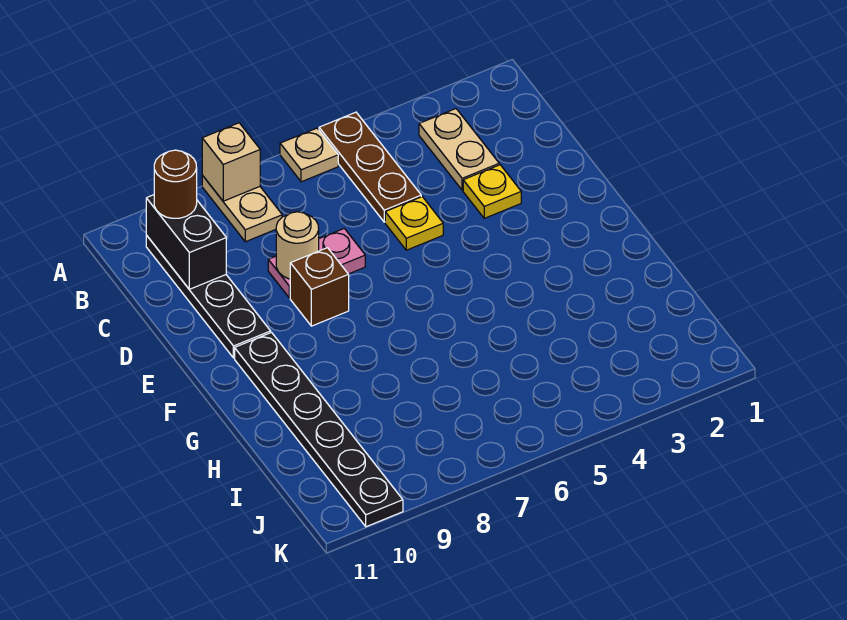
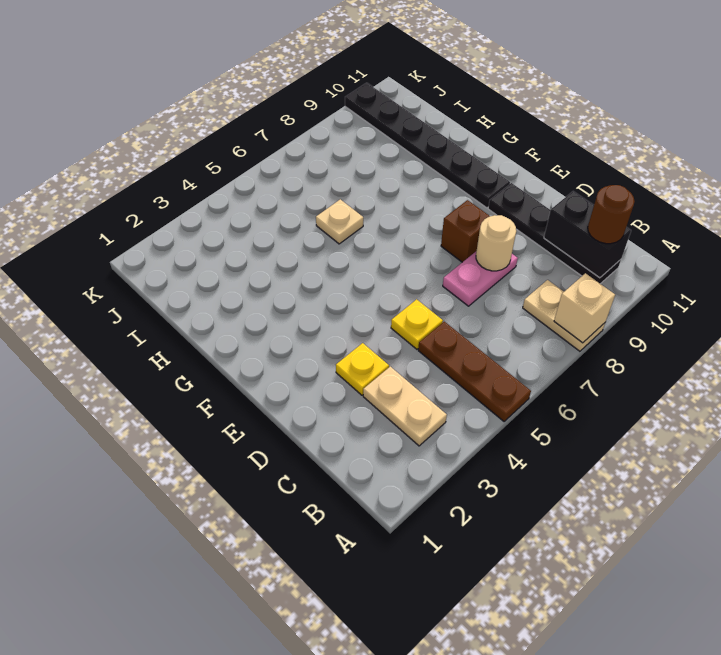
tan plate A6 level 1 -> tan plate H6 level 1

